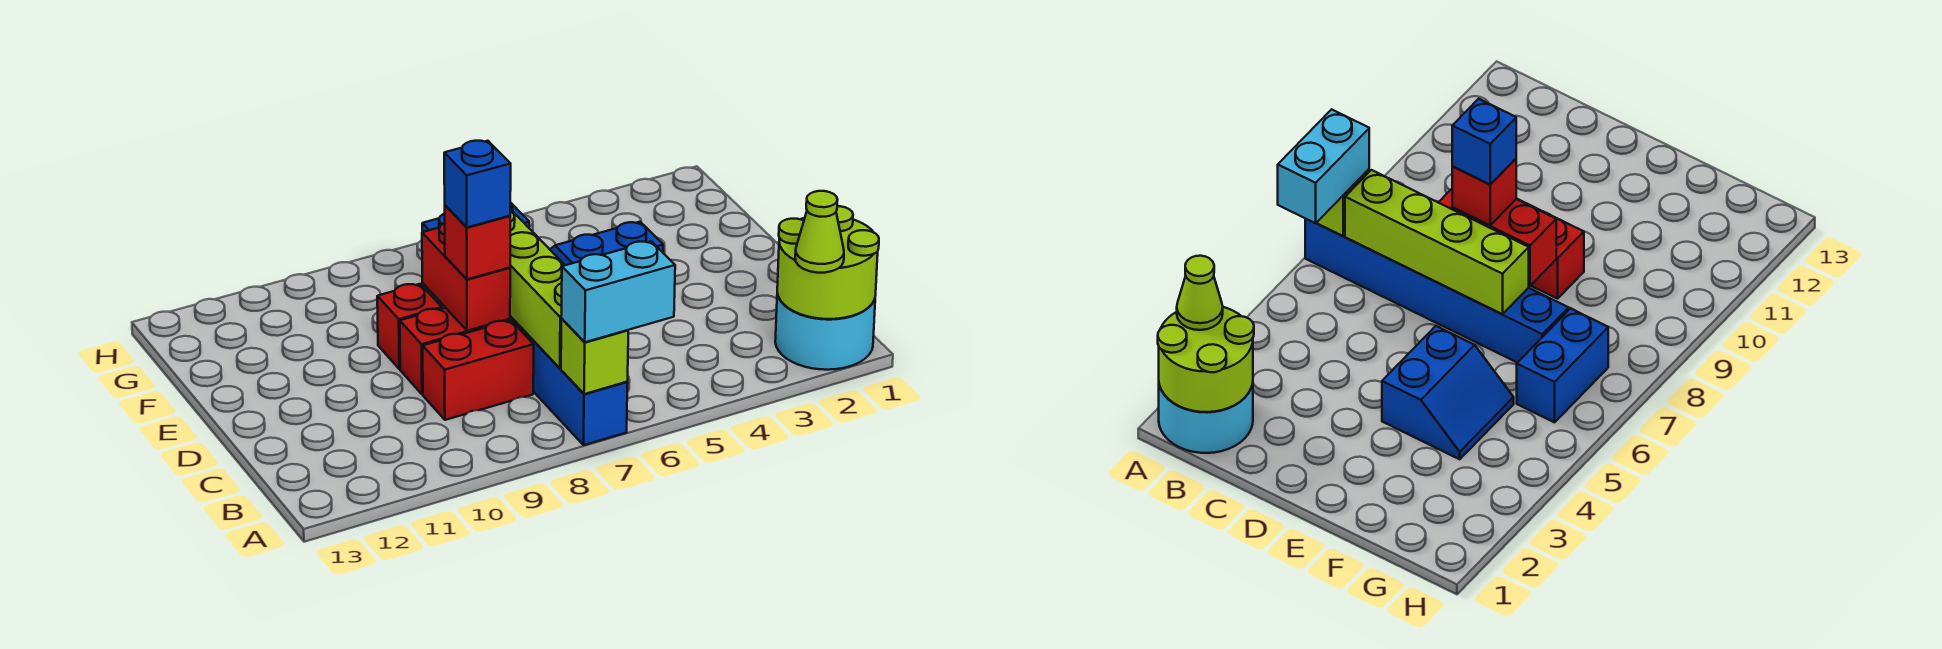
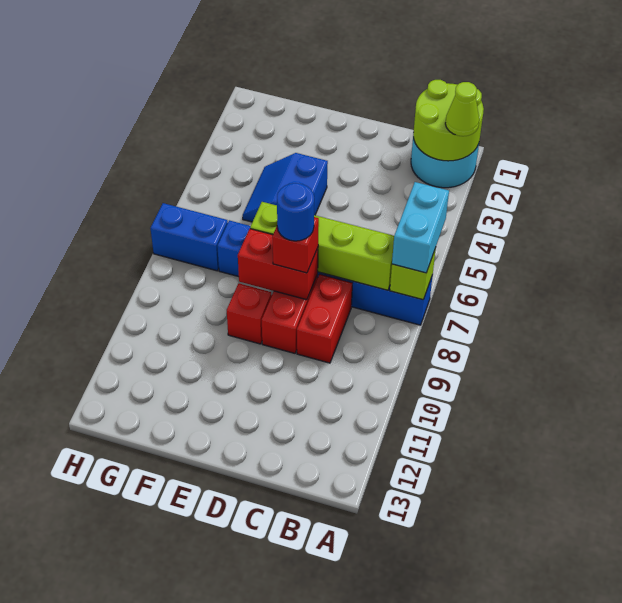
blue brick D8 level 4 -> blue round brick D8 level 4
blue brick G6:G7 level 1 -> blue brick G7:H7 level 1

